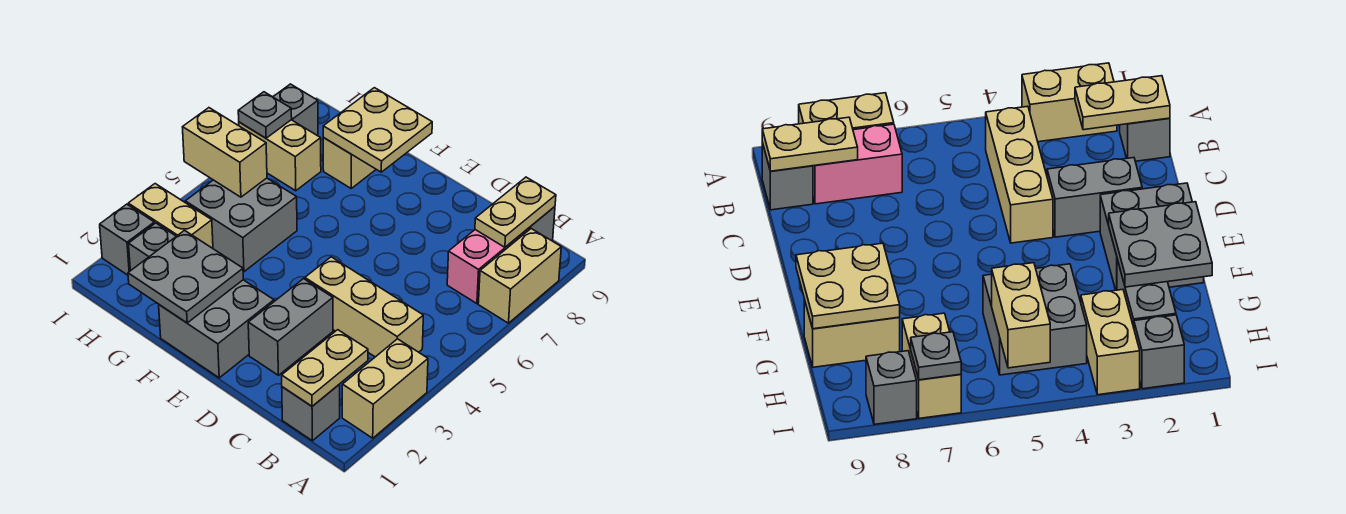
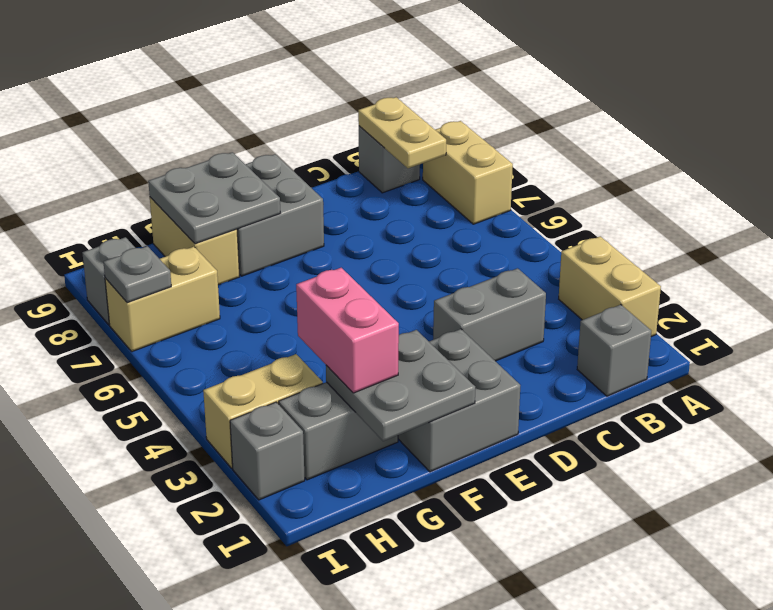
tan plate B1:B2 level 2 -> none
tan brick B4:D4 level 1 -> none
pink brick B7:B8 level 1 -> pink brick G2:G3 level 3
grey brick D2:D3 level 1 -> grey brick C3:D3 level 1
tan plate F8:G9 level 2 -> grey plate F8:G9 level 2
grey brick G4:H5 level 1 -> grey brick E8:F9 level 1
tan brick H5:I5 level 2 -> none

